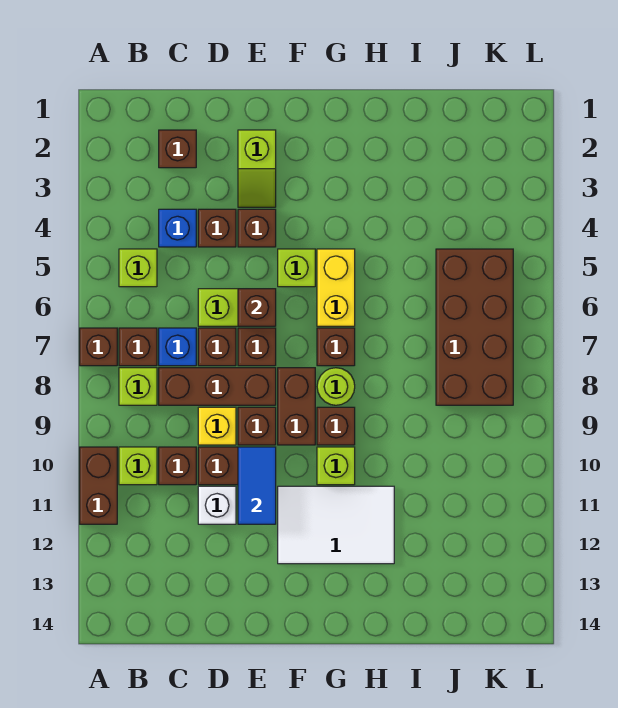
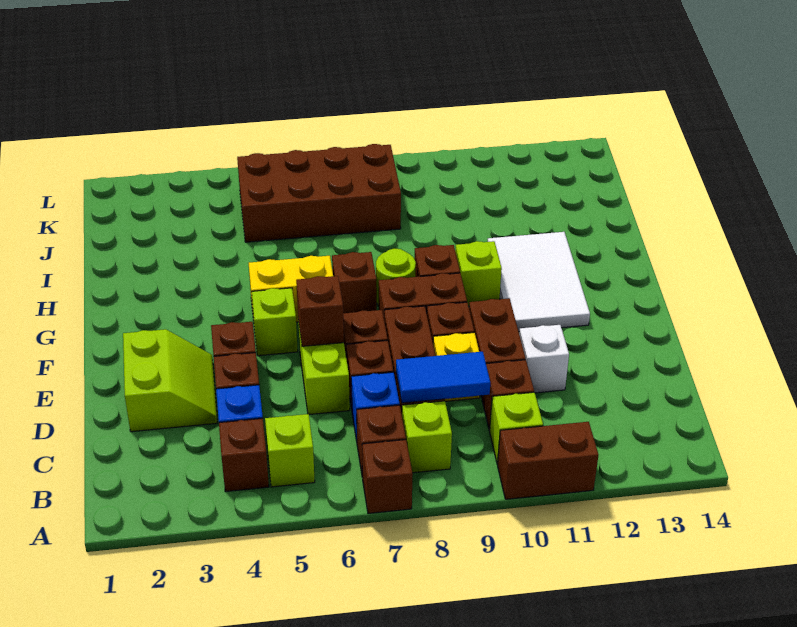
brown brick C2 level 1 -> brown brick B4 level 1
lime slope E2:E3 level 1 top 2 -> lime slope D2:E3 level 1 top 2
blue tile E10:E11 level 2 -> blue tile C8:C9 level 2

